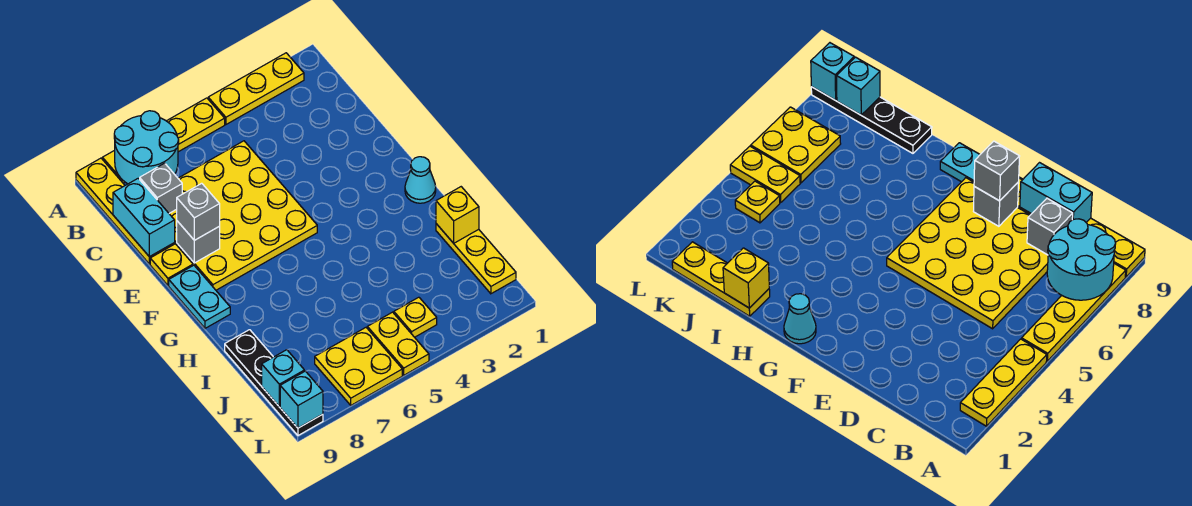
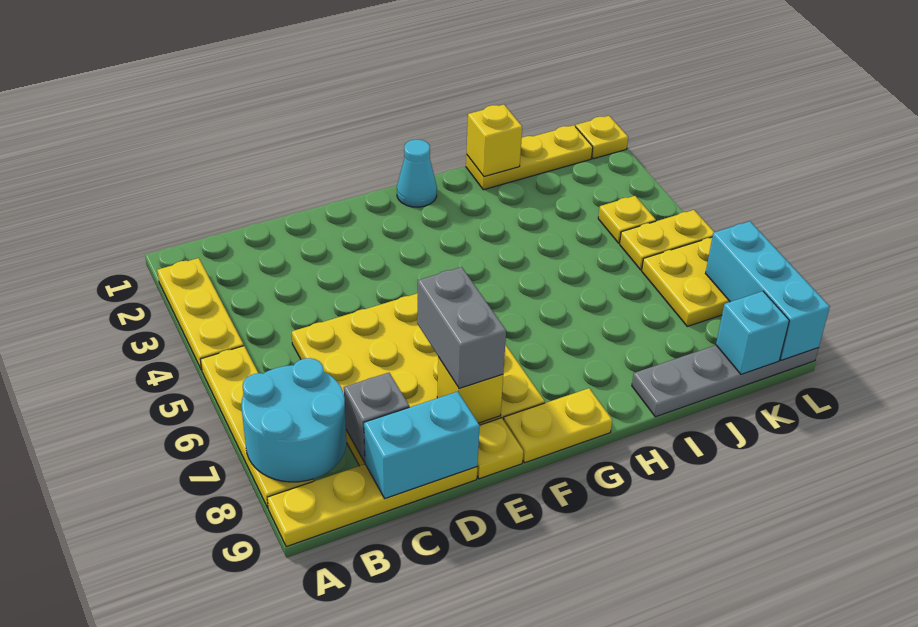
grey brick E8 level 2 -> yellow brick E8 level 2
grey brick E8 level 3 -> grey brick E7:E8 level 3
cyan plate F9:G9 level 1 -> yellow plate F9:G9 level 1
black plate I9:L9 level 1 -> grey plate I9:L9 level 1
none -> yellow plate L1 level 1
cyan brick L9 level 2 -> cyan brick L7:L9 level 2

